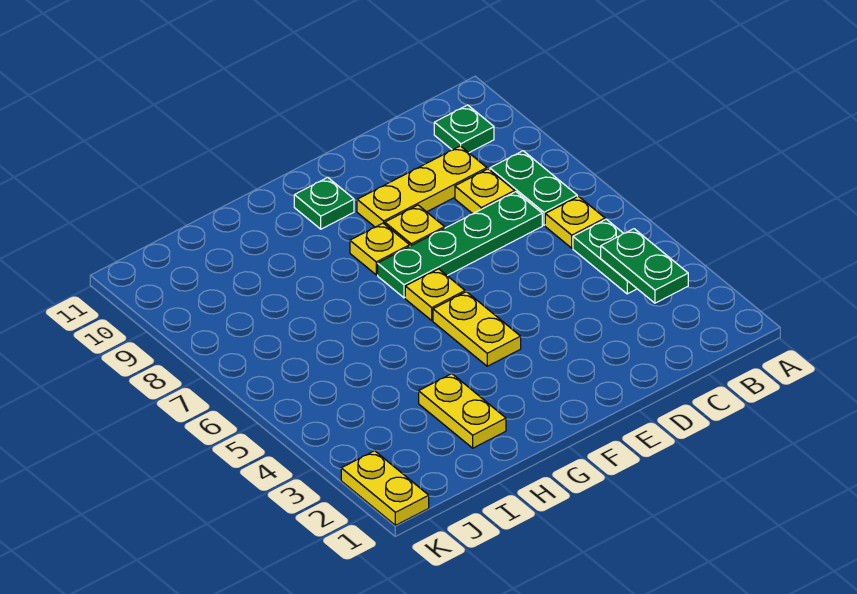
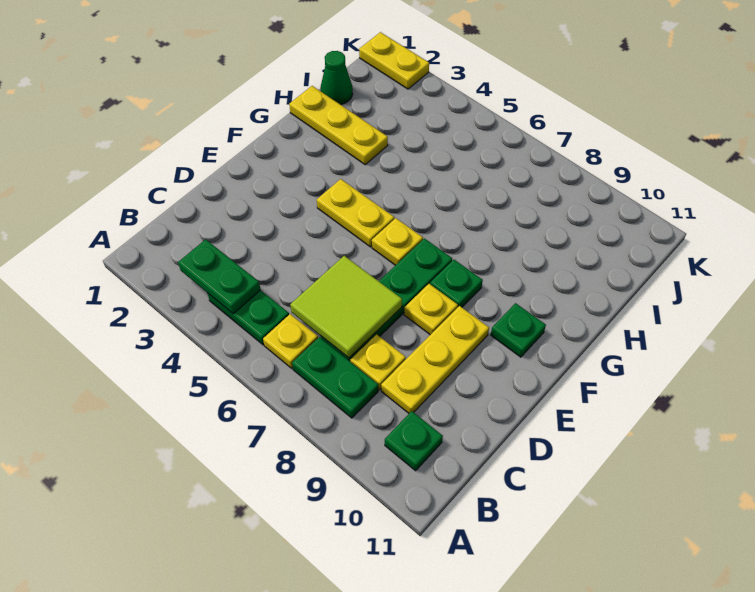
none -> lime tile C6:D7 level 2
yellow plate F8 level 1 -> green plate F8 level 1
yellow plate H2:H3 level 1 -> yellow plate H1:H3 level 1
none -> green cone I1 level 1

